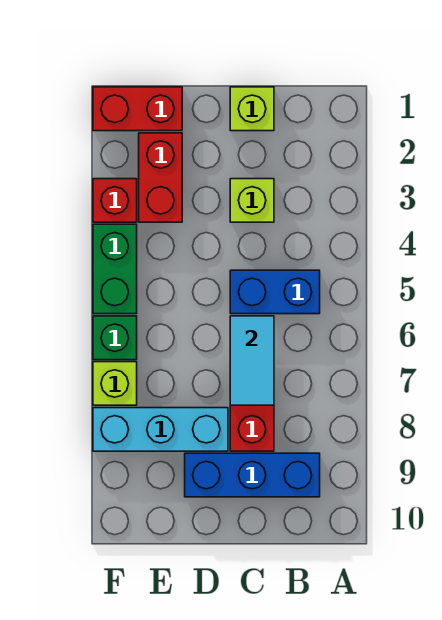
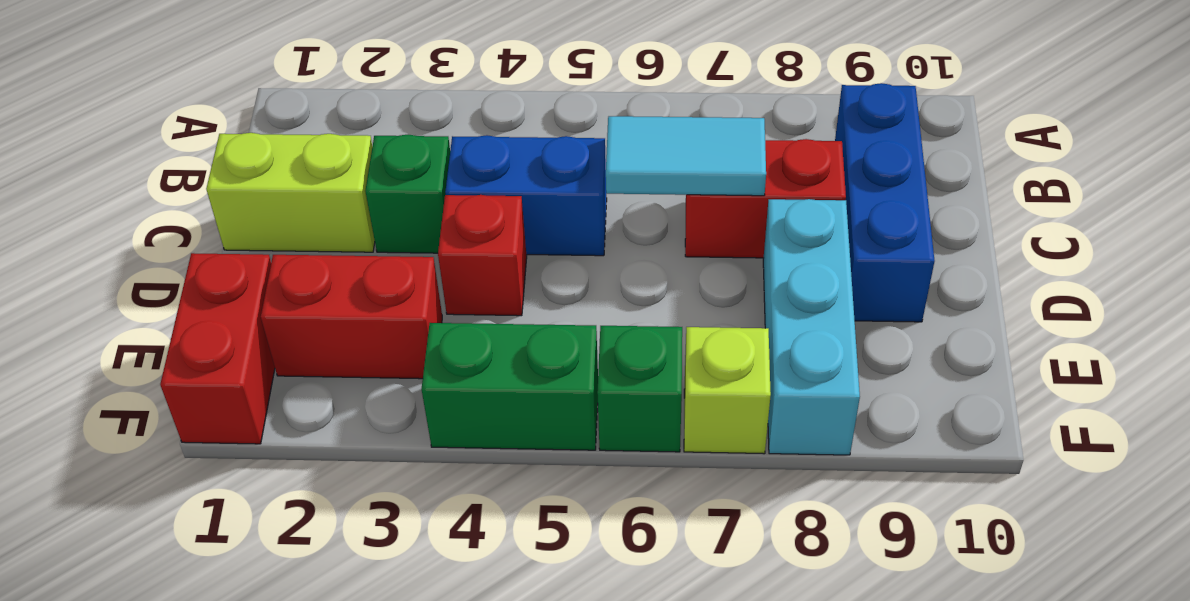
blue brick B5:C5 level 1 -> blue brick C4:C5 level 1
lime brick C1 level 1 -> lime brick C1:C2 level 1
lime brick C3 level 1 -> green brick C3 level 1
red brick F3 level 1 -> red brick D4 level 1

